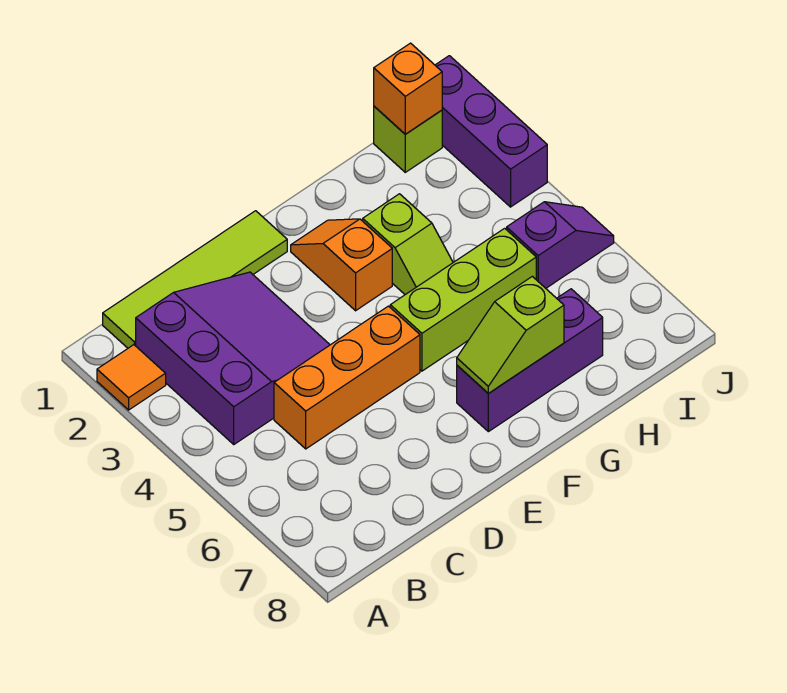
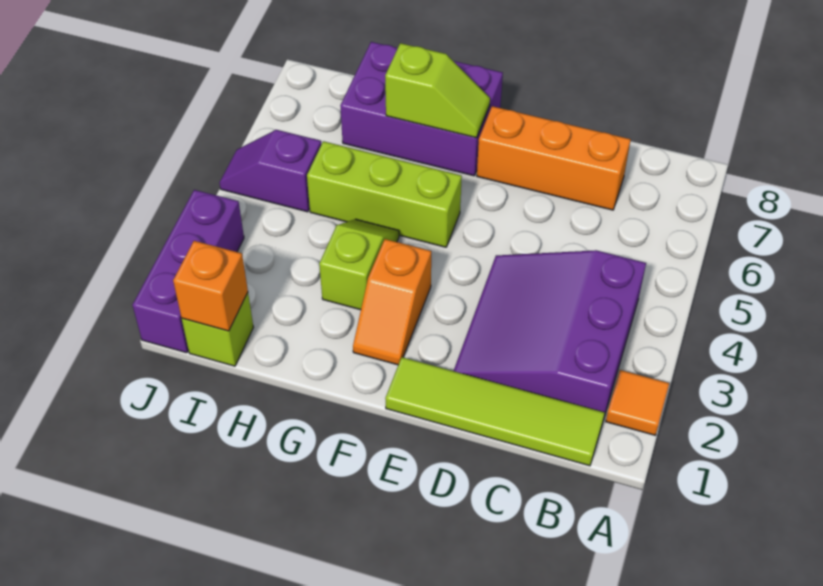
orange brick C5:E5 level 1 -> orange brick C7:E7 level 1
purple brick F7:H7 level 1 -> purple brick F7:H8 level 1

